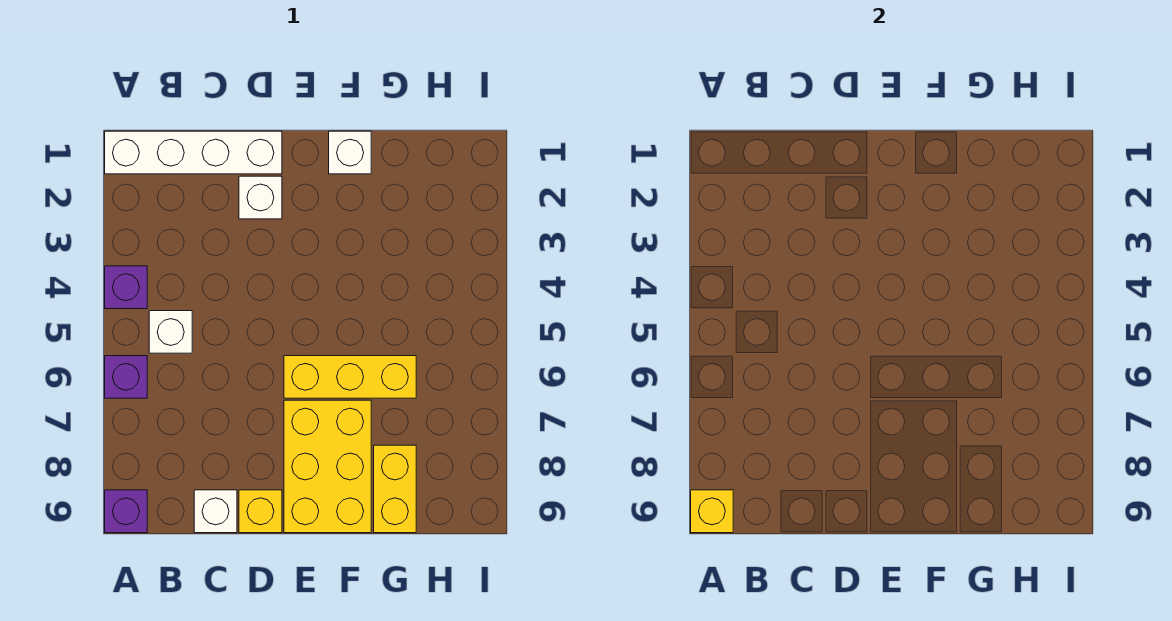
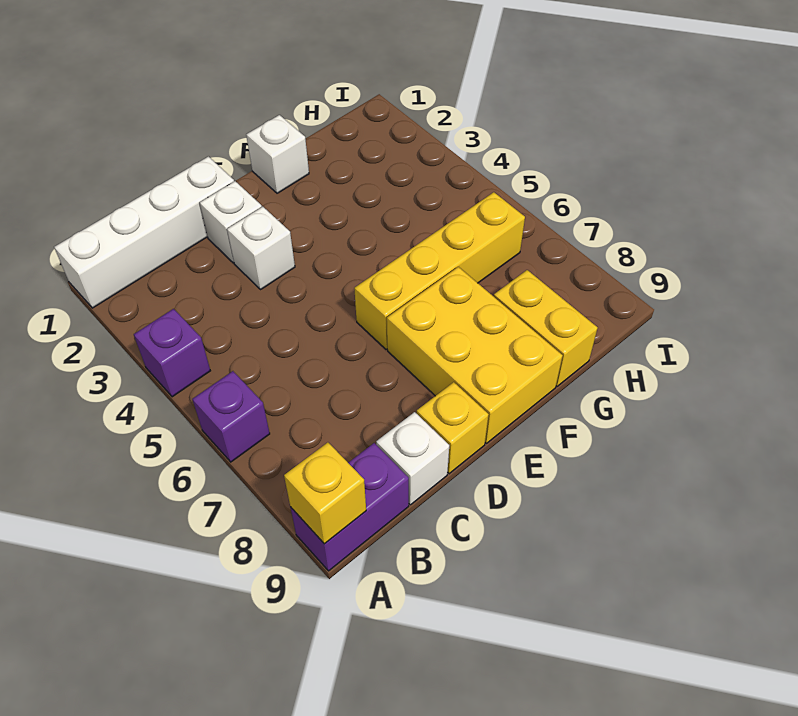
purple brick A9 level 1 -> purple brick A9:B9 level 1
white brick B5 level 1 -> white brick D3 level 1
yellow brick E6:G6 level 1 -> yellow brick E6:H6 level 1

